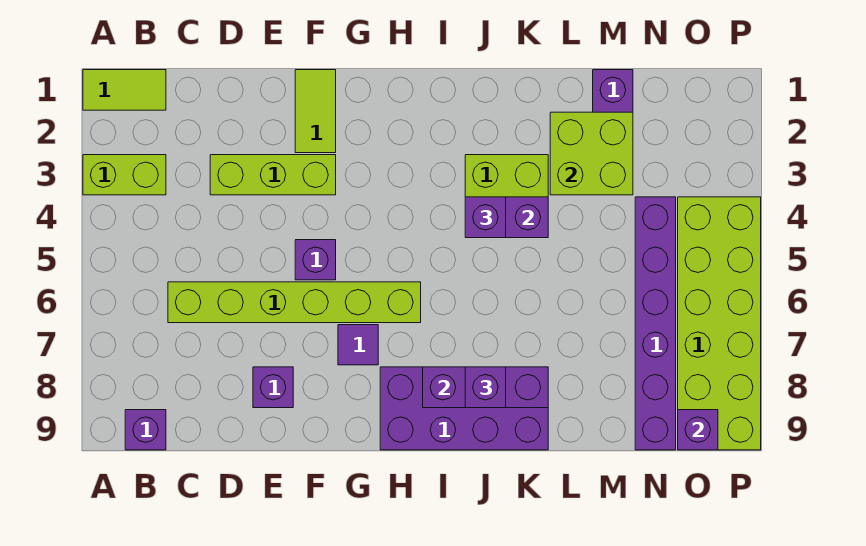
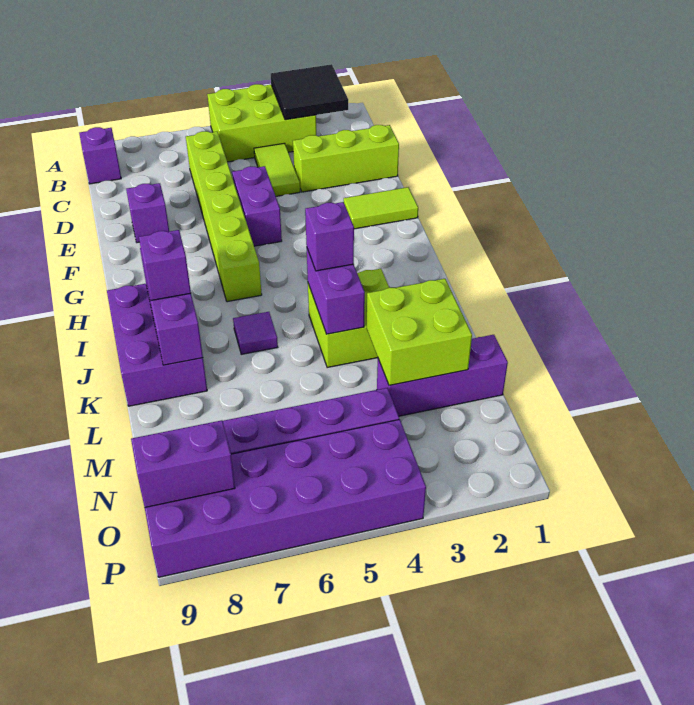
lime tile A1:B1 level 1 -> lime tile C4:D4 level 1
none -> black tile A2:B3 level 2
lime brick A3:B3 level 1 -> lime brick A3:B5 level 1
lime brick D3:F3 level 1 -> lime brick D1:D3 level 1
purple brick F5 level 1 -> purple brick E5:F5 level 1
purple tile G7 level 1 -> purple tile J6 level 1
purple brick H8:K9 level 1 -> purple brick I8:K9 level 1
lime brick O4:P9 level 1 -> purple brick O4:P9 level 1
purple brick O9 level 2 -> purple brick O8:O9 level 2

